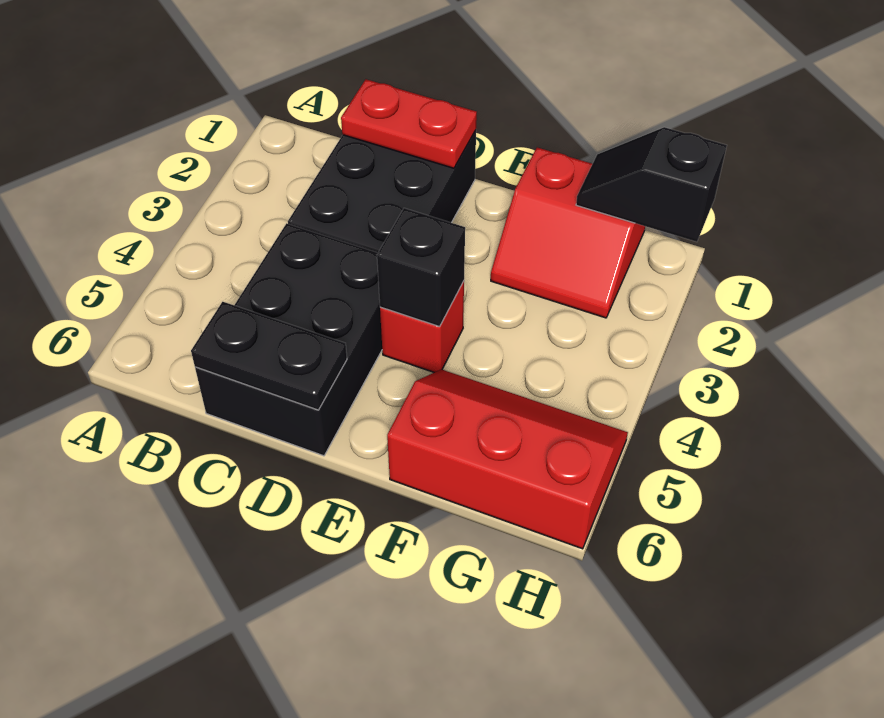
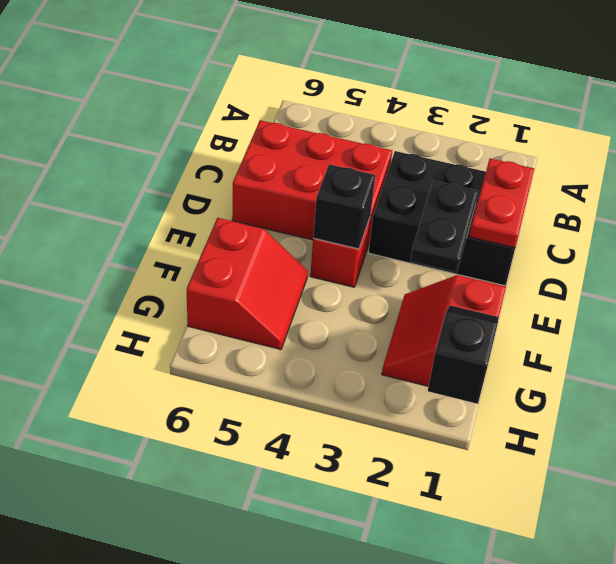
black brick C4:D6 level 1 -> red brick C4:D6 level 1
black plate C6:D6 level 2 -> black plate D2:E2 level 2
red slope F5:H6 level 1 top 6 -> red slope F5:G6 level 1 top 6

